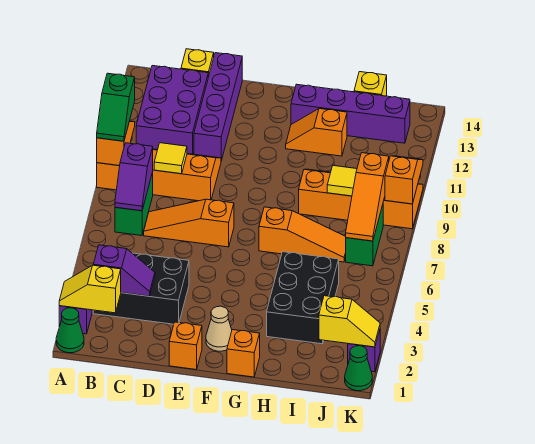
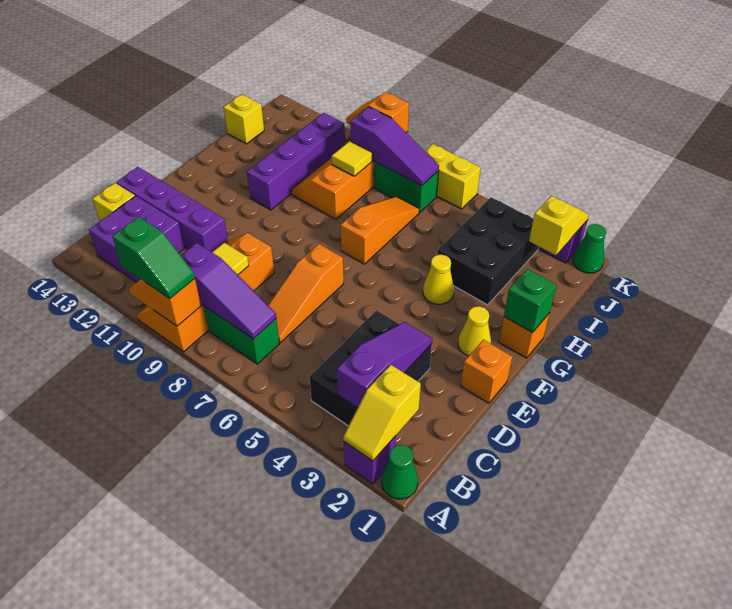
purple slope B3:C3 level 2 top B -> purple slope B3:D3 level 2 top B
purple slope B7:B8 level 2 top 8 -> purple slope B7:B9 level 2 top 9
purple brick B11:C13 level 1 -> purple brick B12:C13 level 1
tan cone F2 level 1 -> yellow cone F2 level 1
none -> green brick G1 level 2
none -> yellow cone G4 level 1
orange slope G12:H12 level 1 top H -> none
purple brick G13:J13 level 1 -> purple brick G11:J11 level 1
black brick H3:I5 level 1 -> black brick H3:J4 level 1
orange slope J7:J9 level 2 top 9 -> purple slope J7:J9 level 2 top 9
none -> yellow brick K6:K7 level 1

